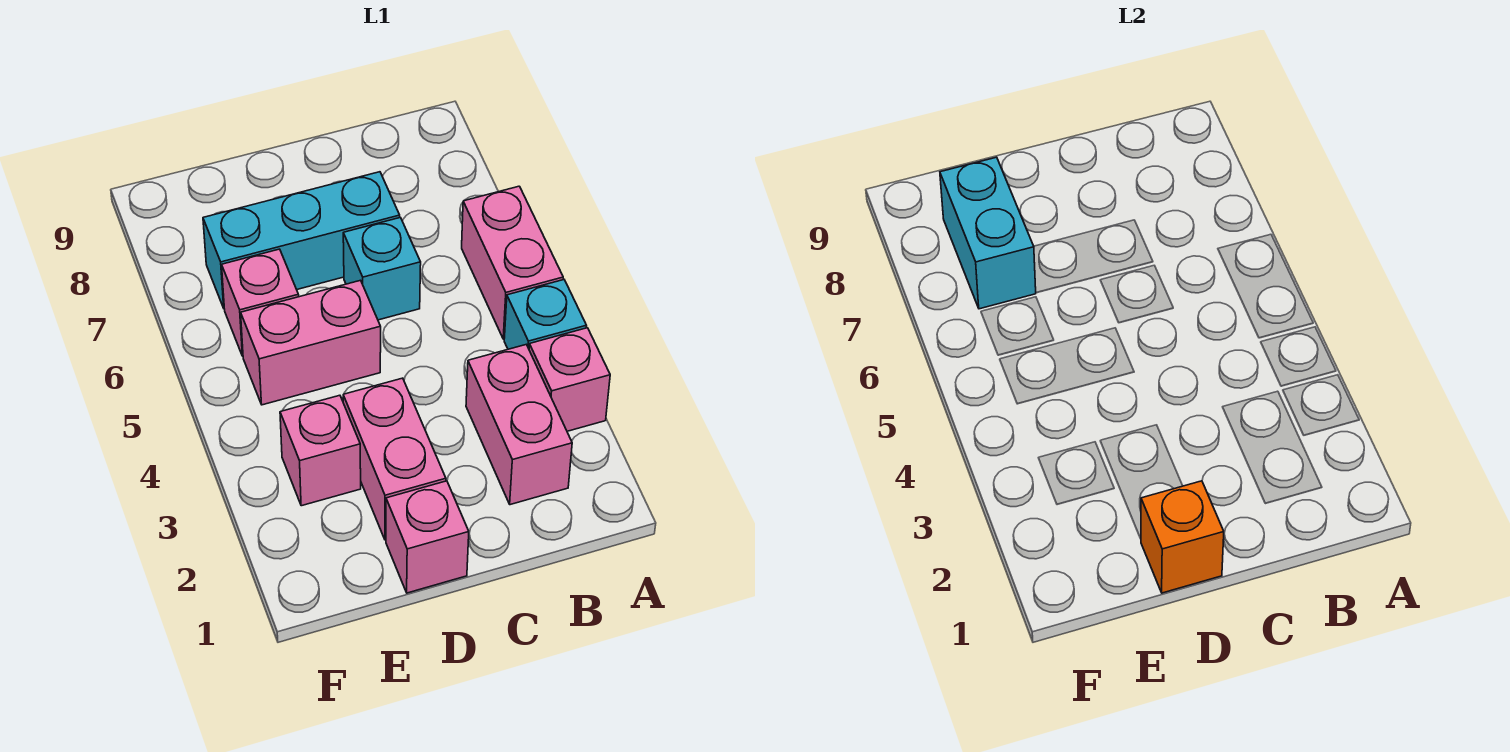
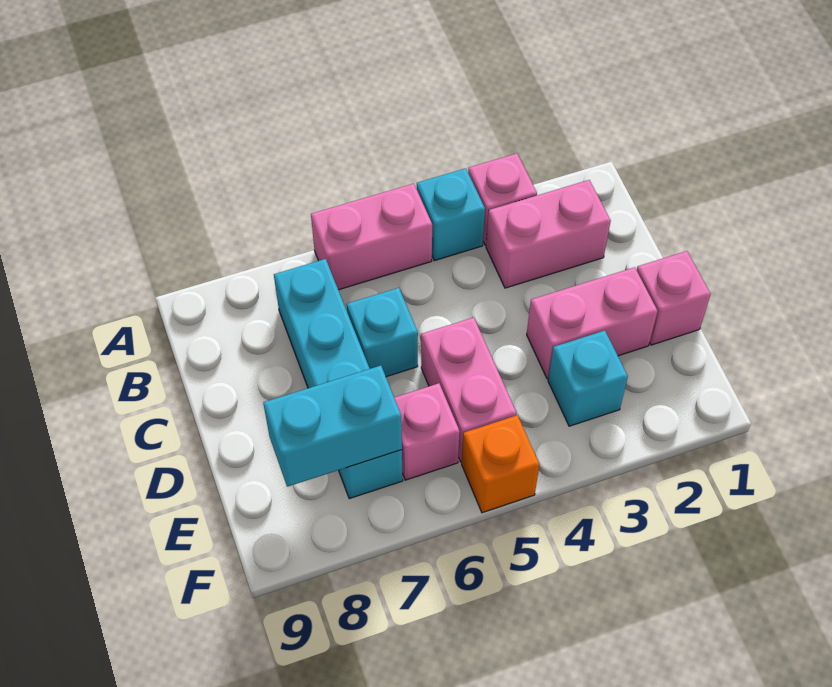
cyan brick C7:E7 level 1 -> cyan brick B7:E7 level 1
orange brick D1 level 2 -> orange brick F5 level 1
pink brick E3 level 1 -> cyan brick E3 level 1

